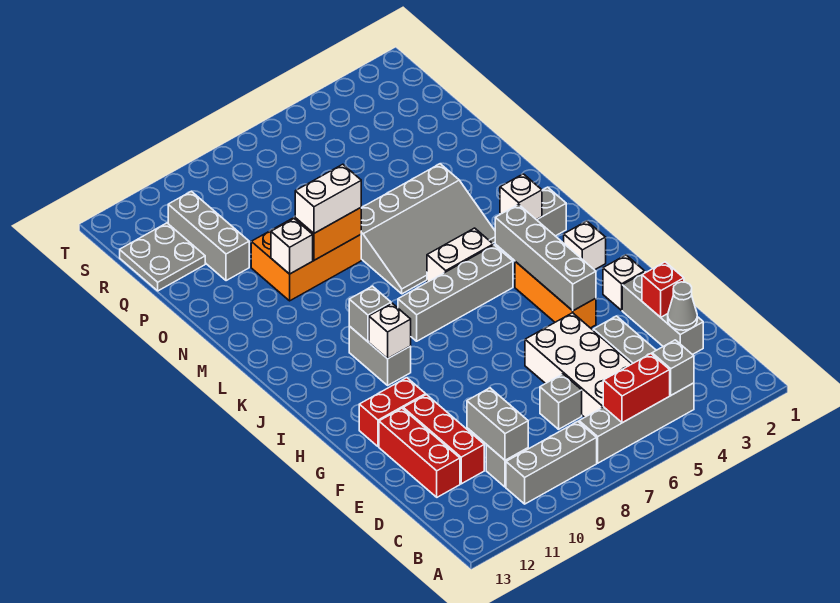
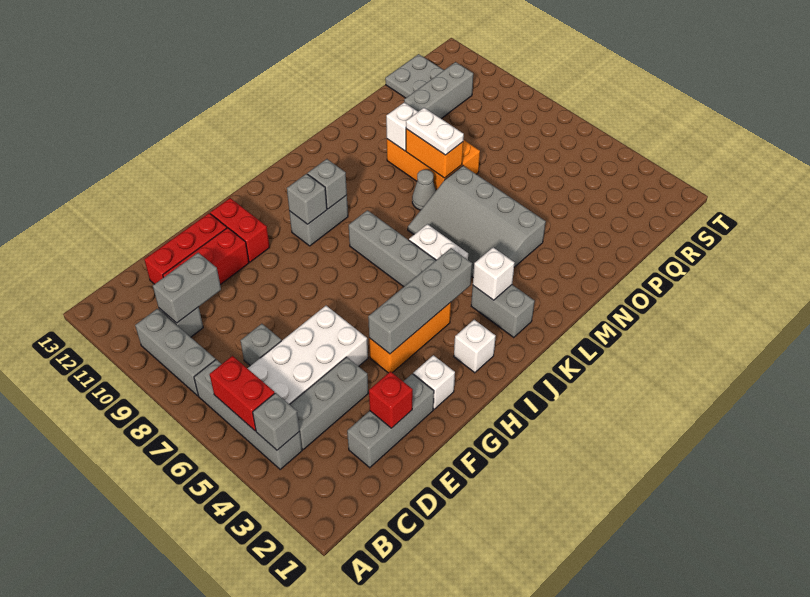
grey cone D2 level 2 -> grey cone M8 level 1
white brick I10 level 2 -> grey brick I10 level 2
white brick N8:N9 level 3 -> white plate N8:N9 level 3

